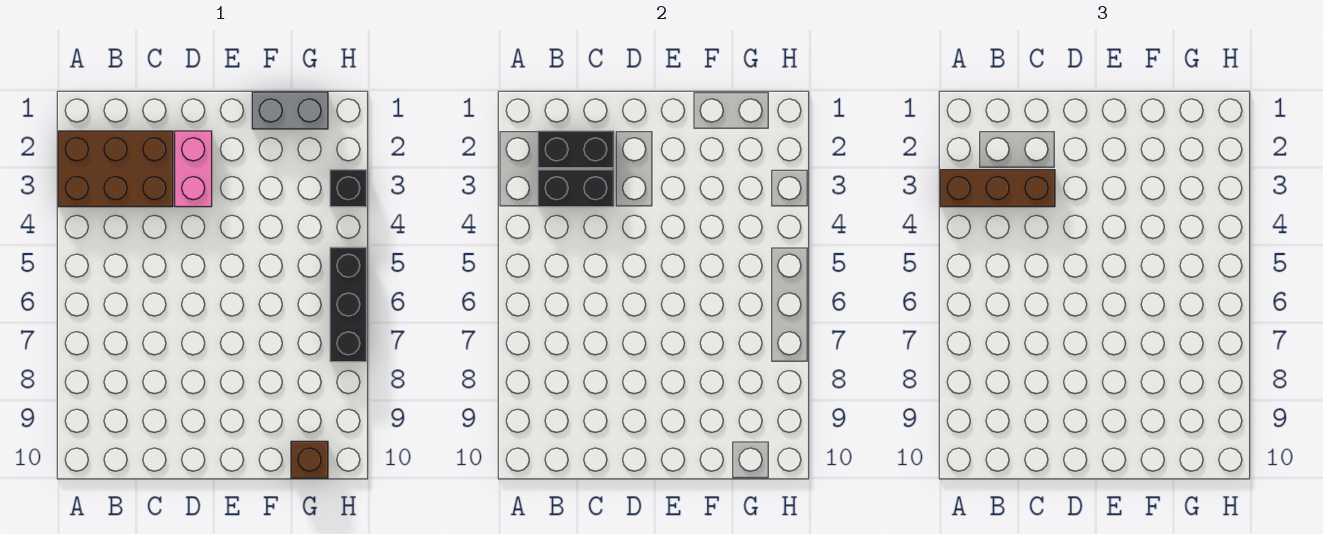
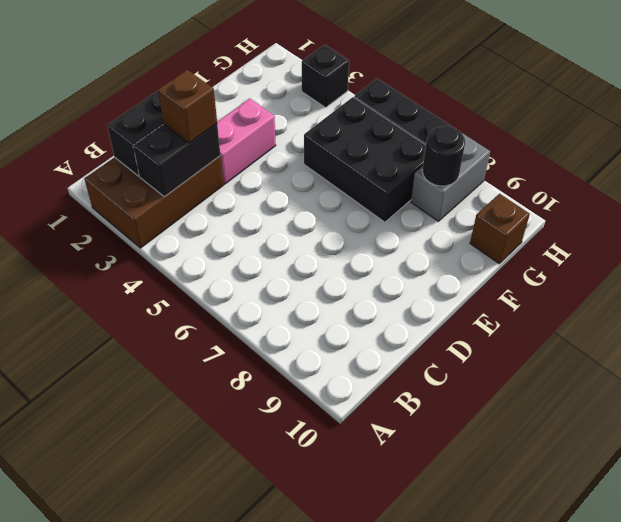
brown brick A3:C3 level 3 -> brown brick C3 level 3
pink brick D2:D3 level 1 -> pink brick D3:E3 level 1
grey brick F1:G1 level 1 -> grey brick G8:H8 level 1
none -> black brick F5:G7 level 1
none -> black round brick G8 level 2

